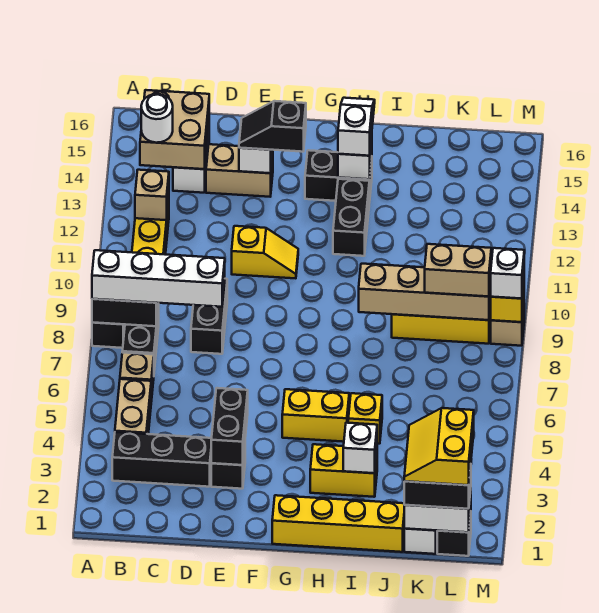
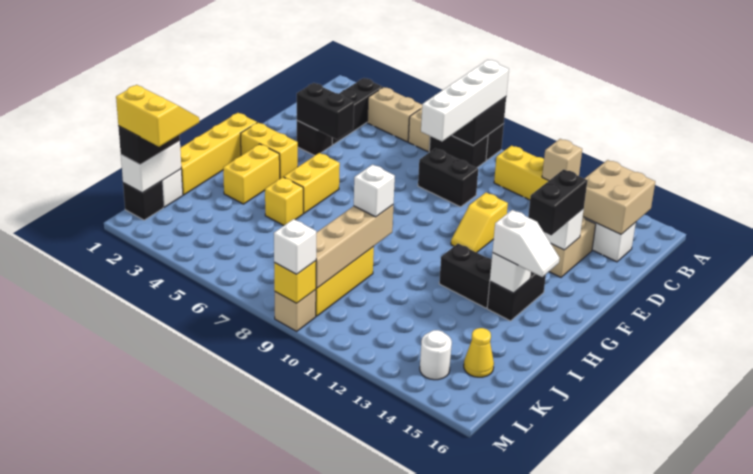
white round brick B14 level 3 -> white round brick L14 level 1
black slope E14:F14 level 3 top F -> black brick E14:F14 level 3
none -> yellow brick G2:G3 level 1
white brick I3 level 2 -> white brick I9 level 3
tan brick K9:L9 level 3 -> none
none -> yellow cone K15 level 1

